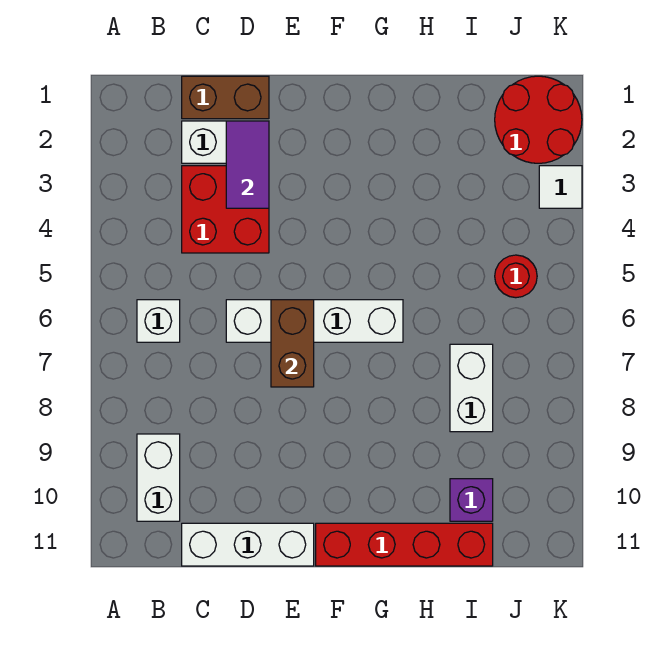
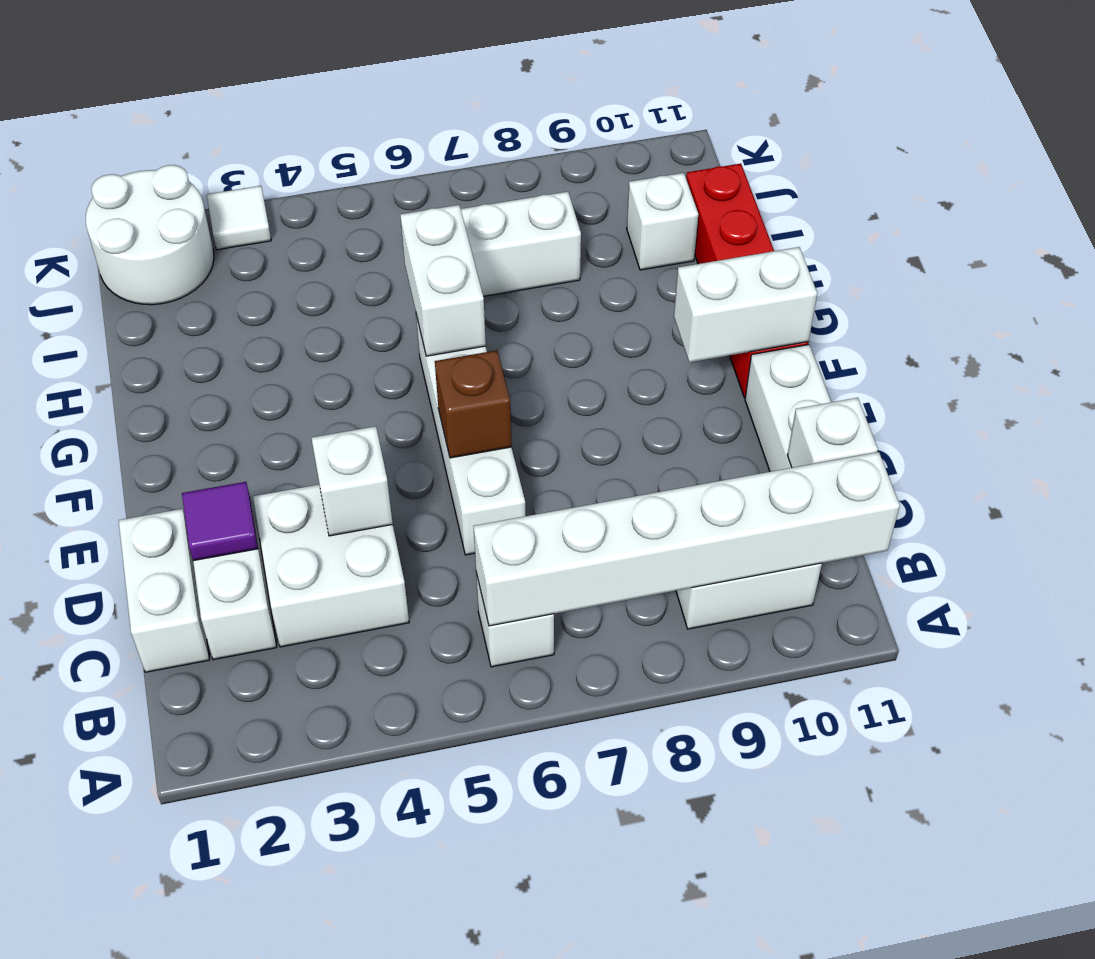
none -> white brick B6:B11 level 2
brown brick C1:D1 level 1 -> white brick C1:D1 level 1
red brick C3:D4 level 1 -> white brick C3:D4 level 1
none -> white brick C11 level 2
purple tile D2:D3 level 2 -> purple tile D2 level 2
none -> white brick D4 level 2
brown brick E6:E7 level 2 -> brown brick E6 level 2
none -> white brick F10:F11 level 2
none -> white brick G6:H6 level 2
purple brick I10 level 1 -> white brick I10 level 1
red round brick J1:K2 level 1 -> white round brick J1:K2 level 1
red round brick J5 level 1 -> none

